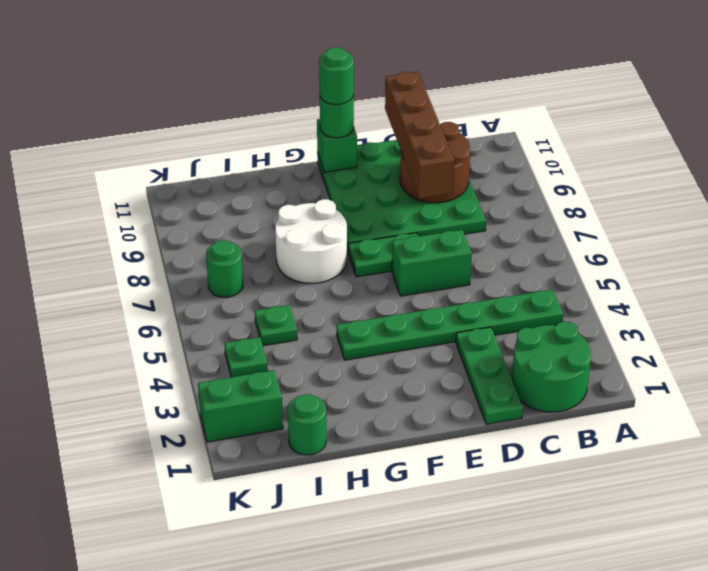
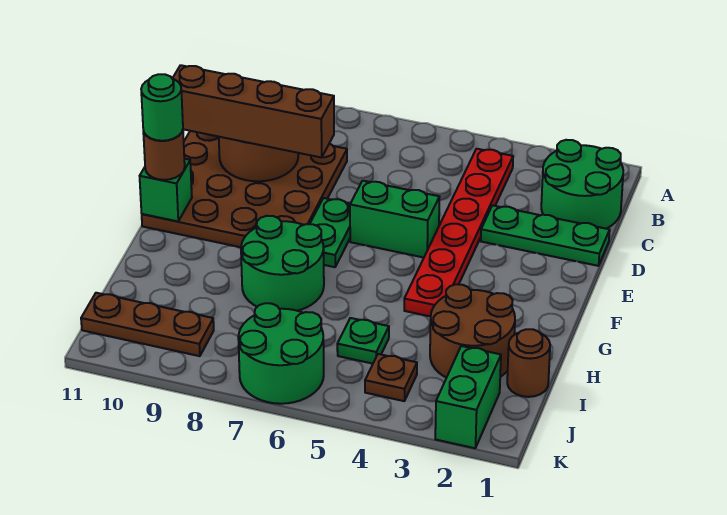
green plate B4:G4 level 1 -> red plate B4:G4 level 1
green plate C8:F11 level 1 -> brown plate C8:F11 level 1
green brick D6:E6 level 1 -> green brick E5:E6 level 1
green round brick F11 level 3 -> brown round brick F11 level 3
white round brick G7:H8 level 1 -> green round brick G7:H8 level 1
none -> brown round brick H2:I3 level 1
green round brick I1 level 1 -> brown round brick I1 level 1
green plate J4 level 1 -> brown plate J4 level 1
green round brick J7 level 1 -> green round brick J6:K7 level 1
none -> brown plate J9:J11 level 1

